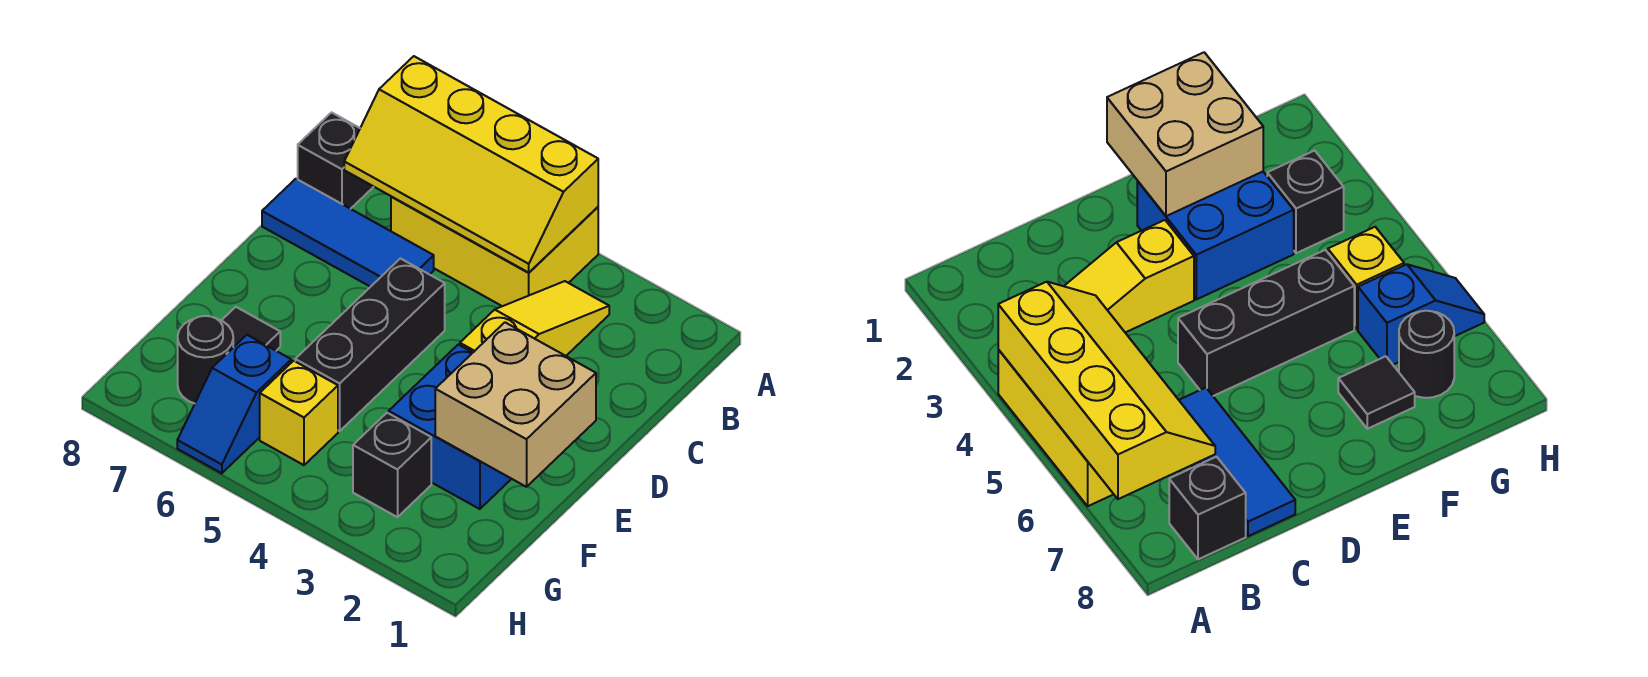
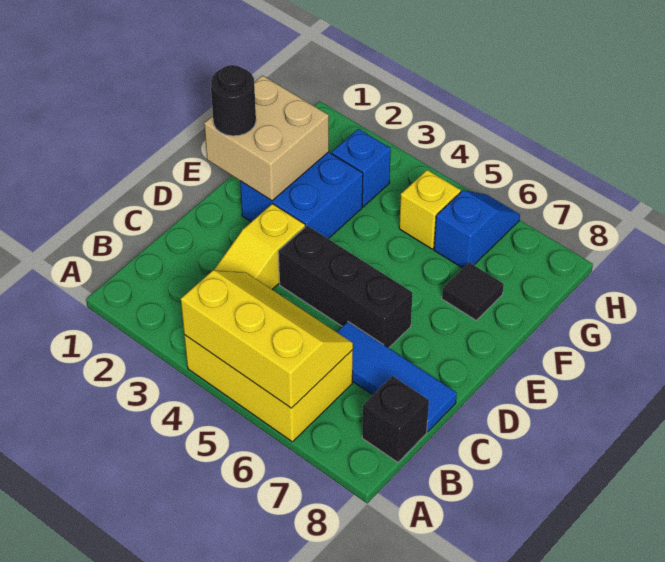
yellow slope A4:B7 level 2 top A -> yellow slope A4:B6 level 2 top A
black brick D5:F5 level 1 -> black brick D4:D6 level 1
black brick G3 level 1 -> blue brick G3 level 1
black round brick G7 level 1 -> black round brick E1 level 3

